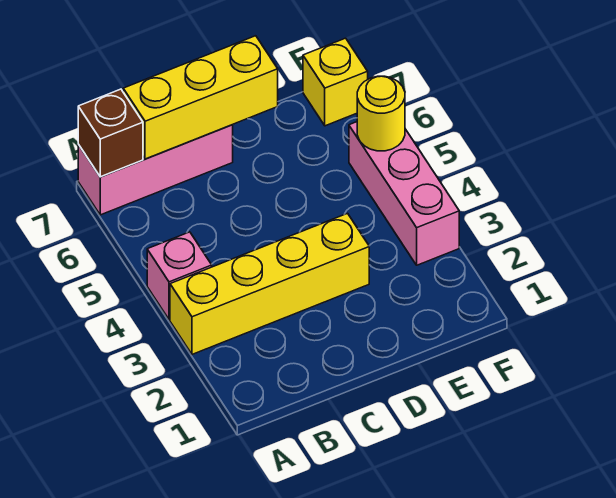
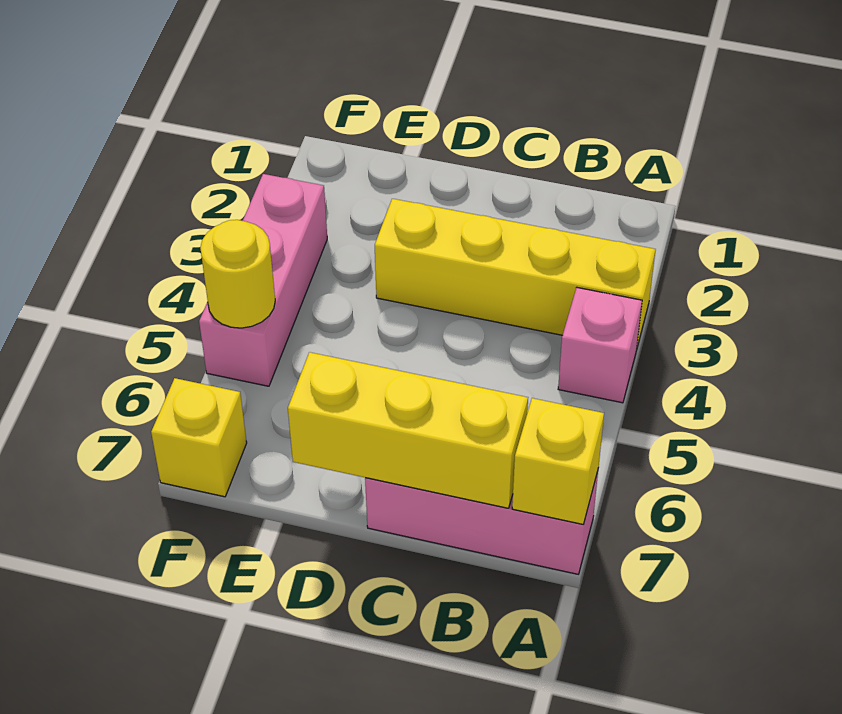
brown brick A7 level 2 -> yellow brick A7 level 2

